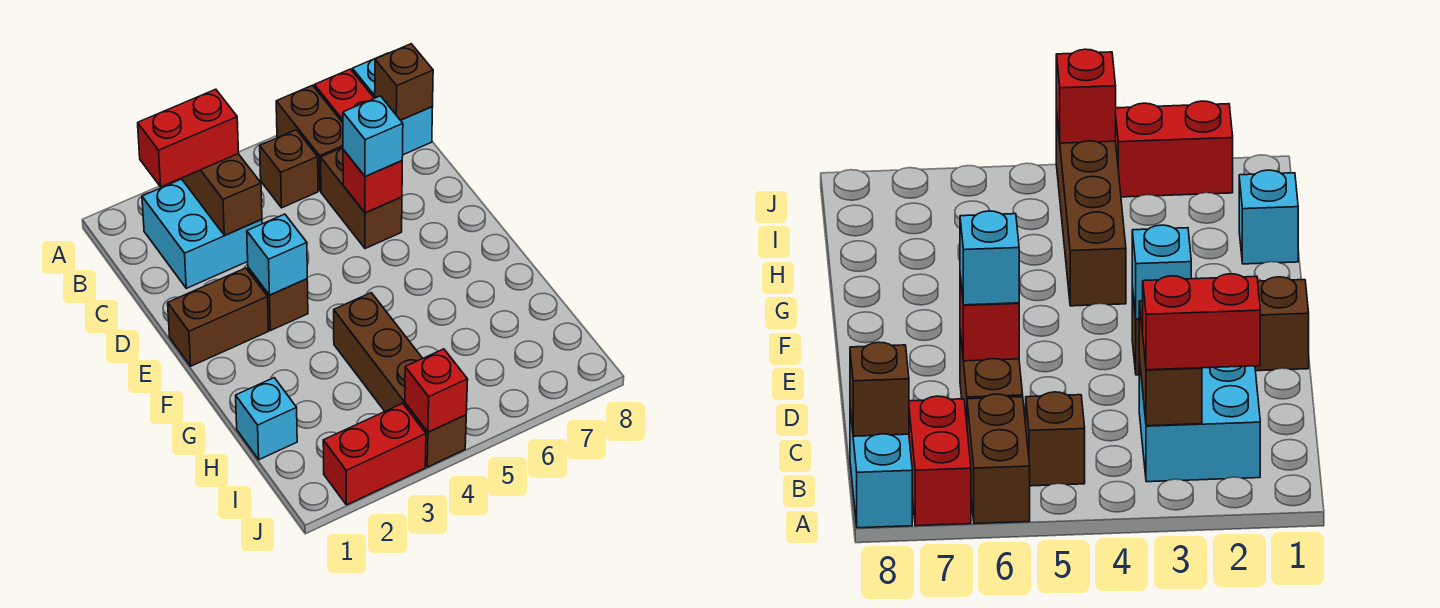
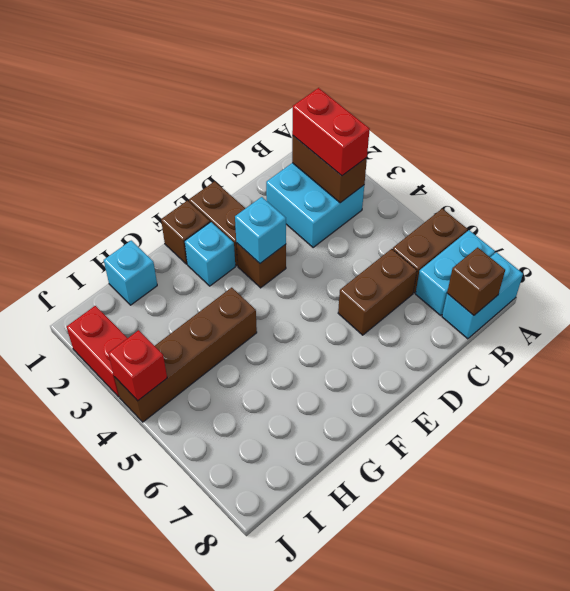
red brick A7:B7 level 1 -> cyan brick A7:B7 level 1
brown brick B3:C3 level 2 -> brown brick B2:B3 level 2
brown brick B5 level 1 -> brown brick F1 level 1
red brick D6 level 2 -> none
cyan brick D6 level 3 -> cyan brick F2 level 1

